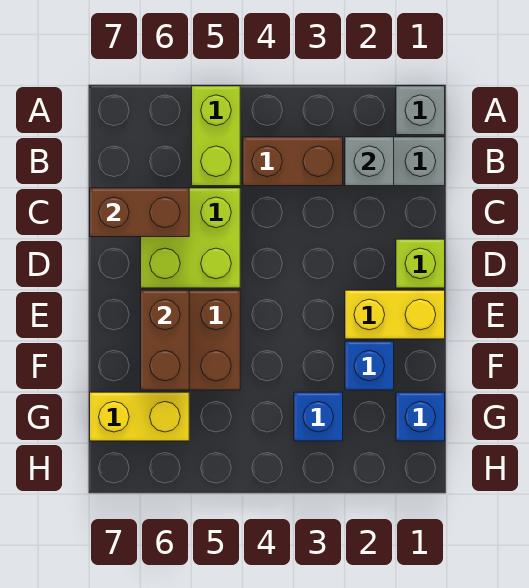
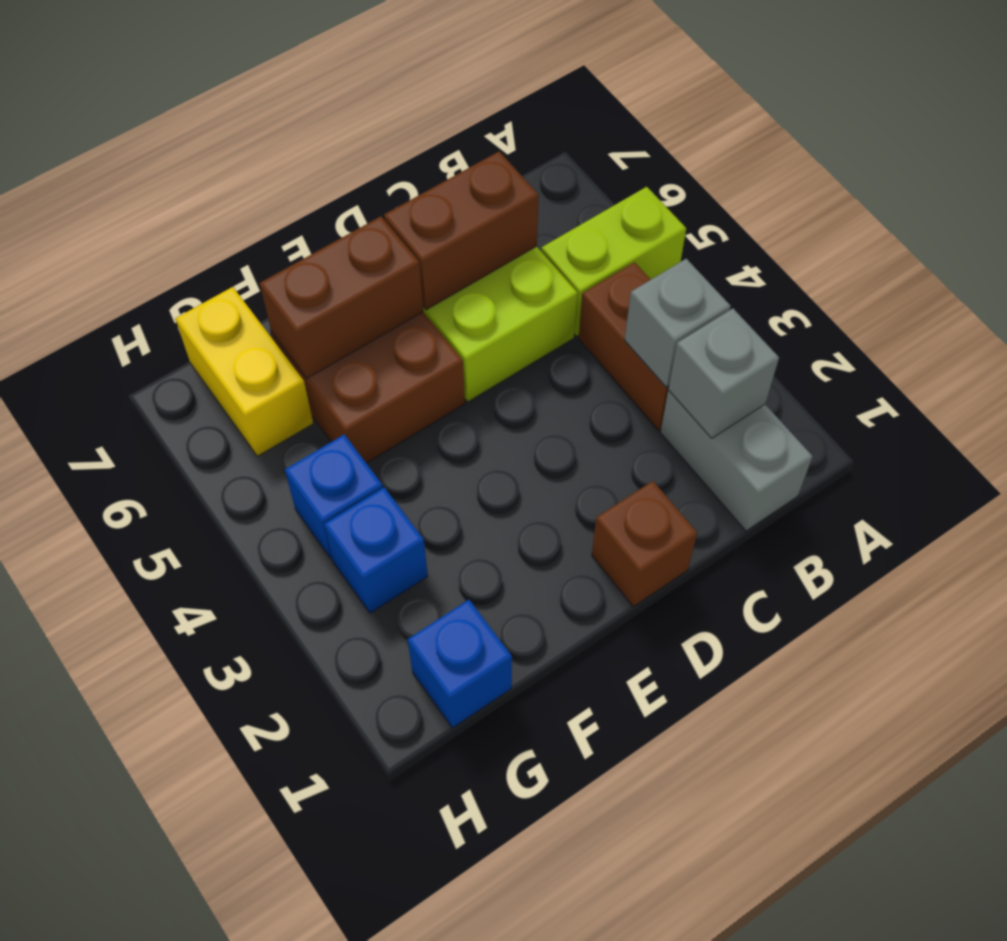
grey brick A1 level 1 -> grey brick B3 level 2
brown brick C6:C7 level 2 -> brown brick C6:D6 level 2
lime brick D1 level 1 -> brown brick D1 level 1
yellow brick E1:E2 level 1 -> none
blue brick F2 level 1 -> blue brick G4 level 1

